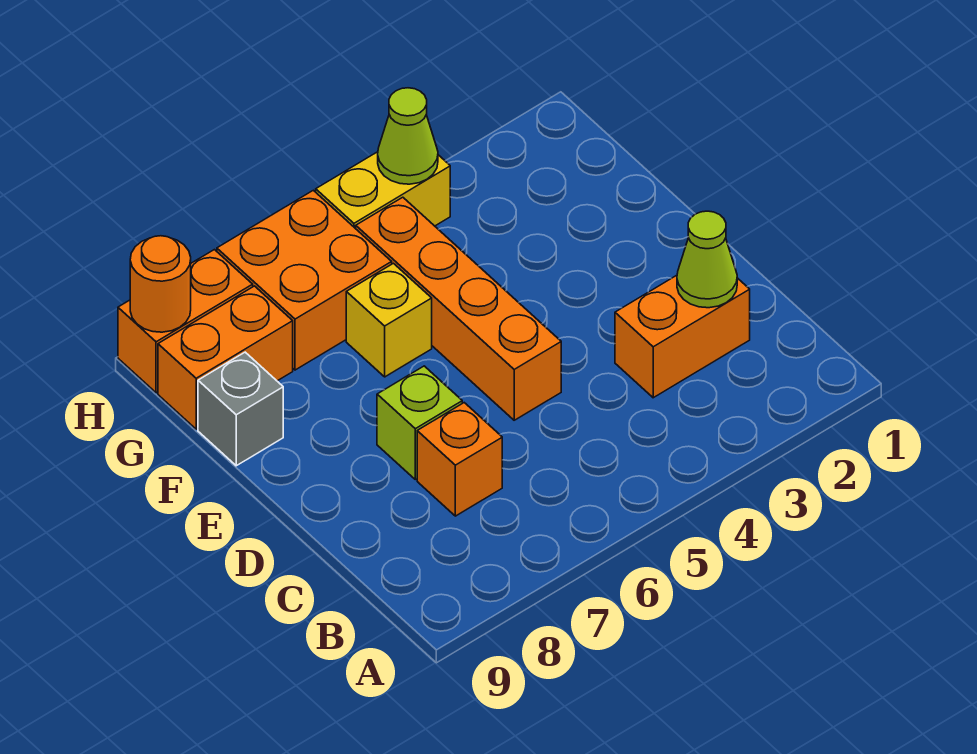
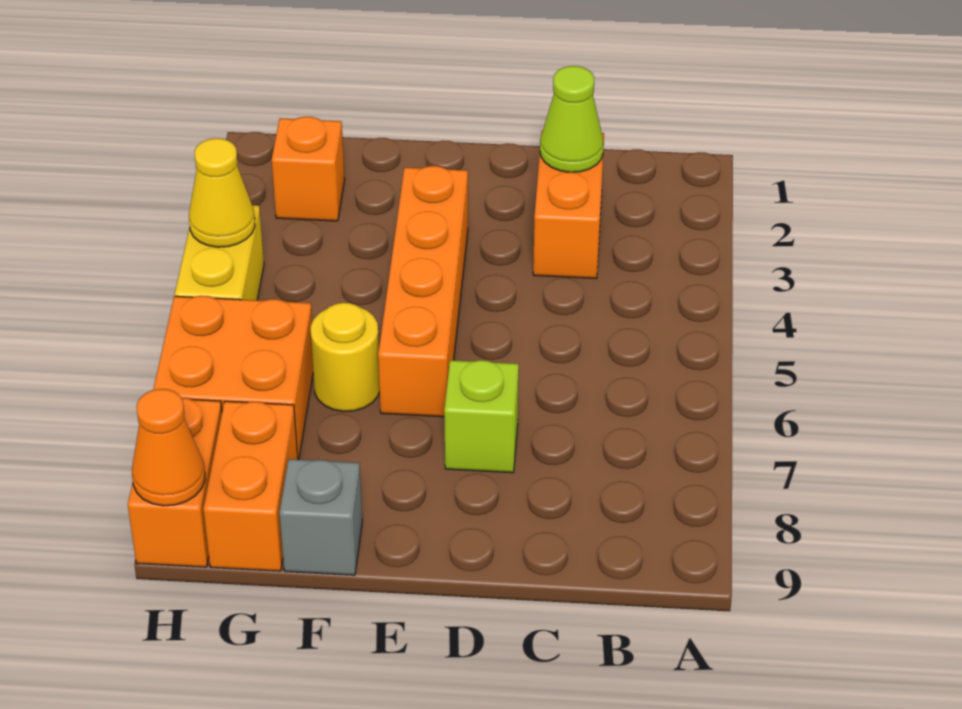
orange brick C7 level 1 -> orange brick G2 level 1
orange brick D5:G5 level 1 -> orange brick E3:E6 level 1
yellow brick F6 level 1 -> yellow round brick F6 level 1
lime cone H4 level 2 -> yellow cone H4 level 2
orange round brick H9 level 2 -> orange cone H9 level 2

